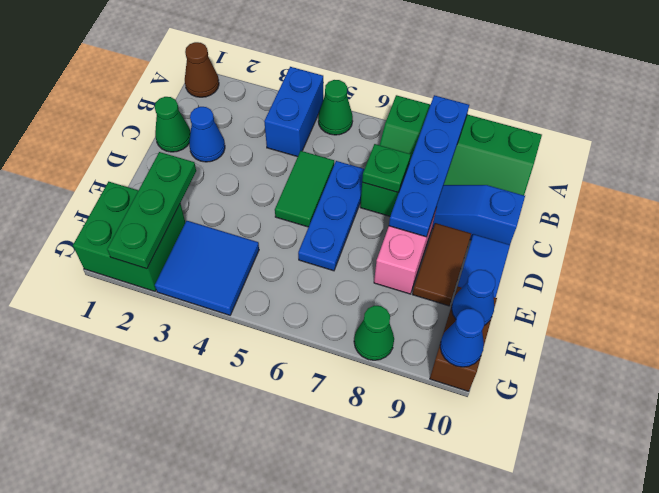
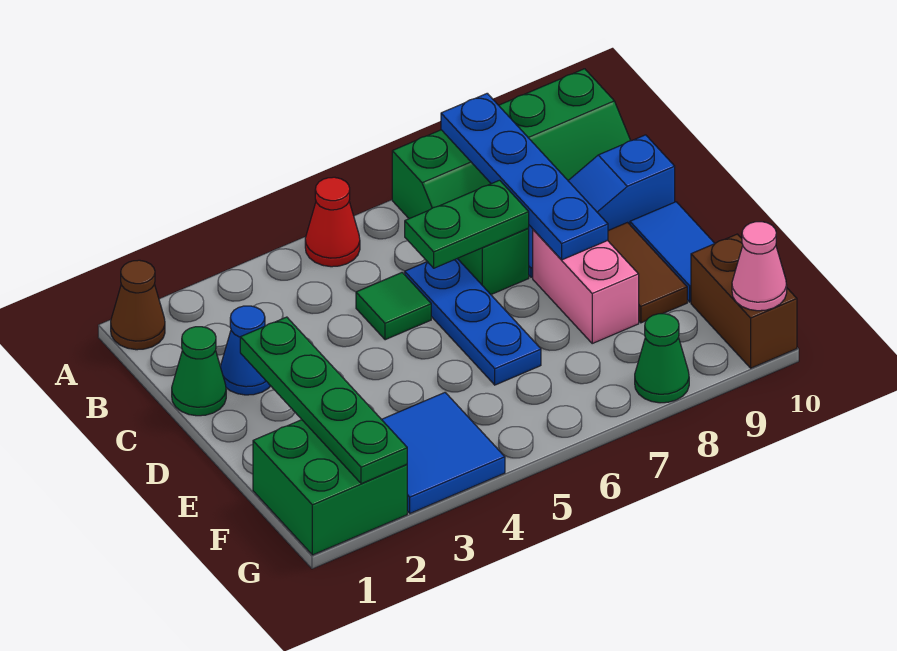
blue brick A4:B4 level 1 -> none
green cone A5 level 1 -> red cone A5 level 1
green tile C5:D5 level 1 -> green tile C5 level 1
green plate C7 level 2 -> green plate C6:C7 level 2
green plate E2:G2 level 2 -> green plate D2:G2 level 2
blue cone F10 level 2 -> none
blue cone G10 level 2 -> pink cone G10 level 2

